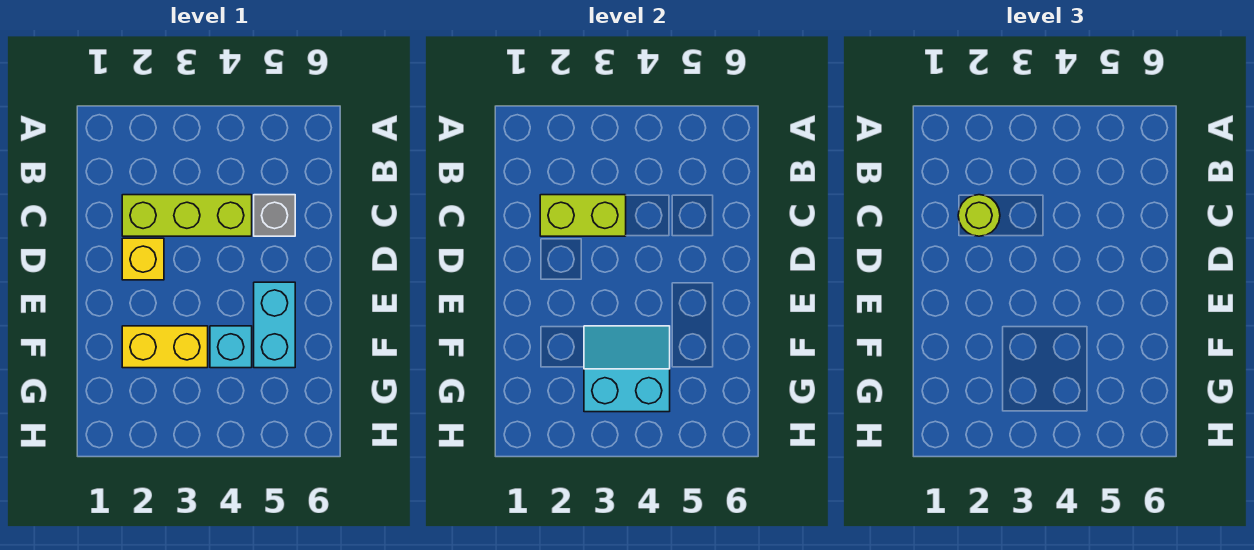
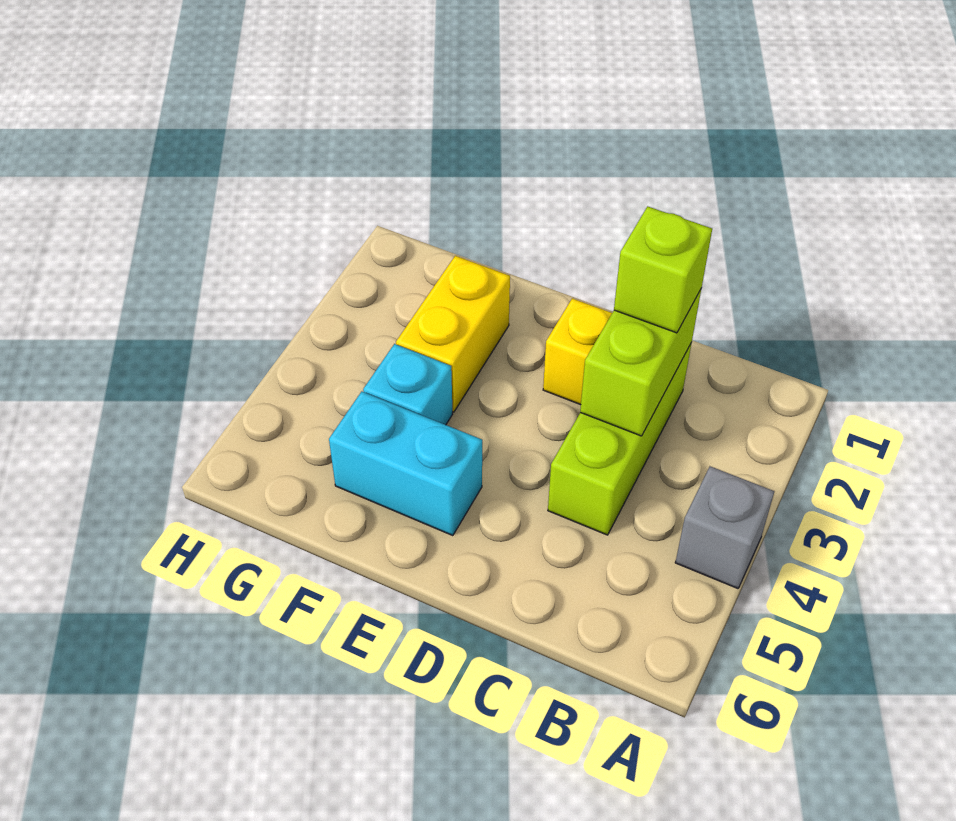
lime round brick C2 level 3 -> lime brick C2 level 3
grey brick C5 level 1 -> grey brick A4 level 1
cyan slope F3:G4 level 2 top G -> none

